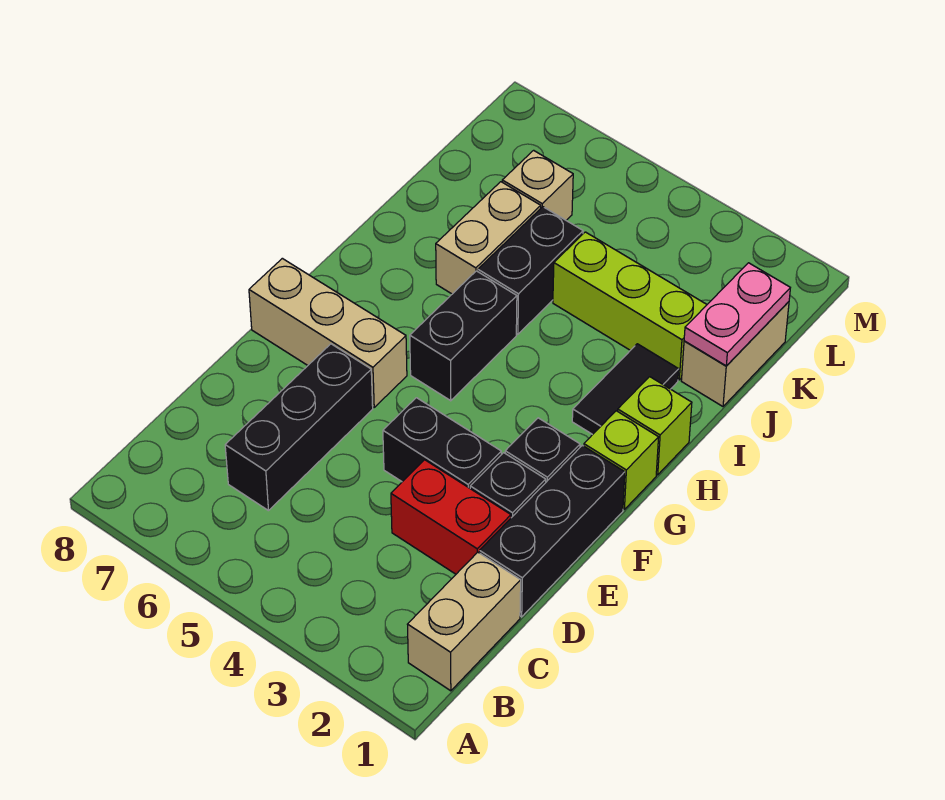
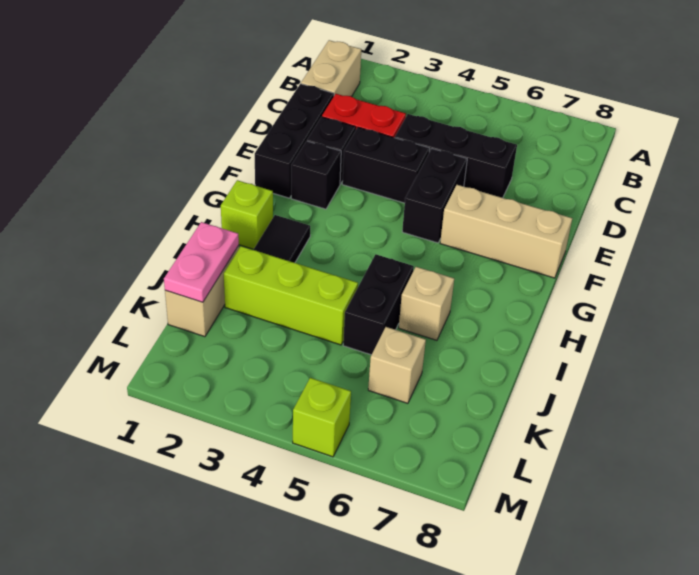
black brick C6:E6 level 1 -> black brick D4:D6 level 1
lime brick G1 level 1 -> lime brick M5 level 1
black brick G5:H5 level 1 -> black brick E5:F5 level 1
tan brick I6:J6 level 1 -> tan brick I6 level 1

